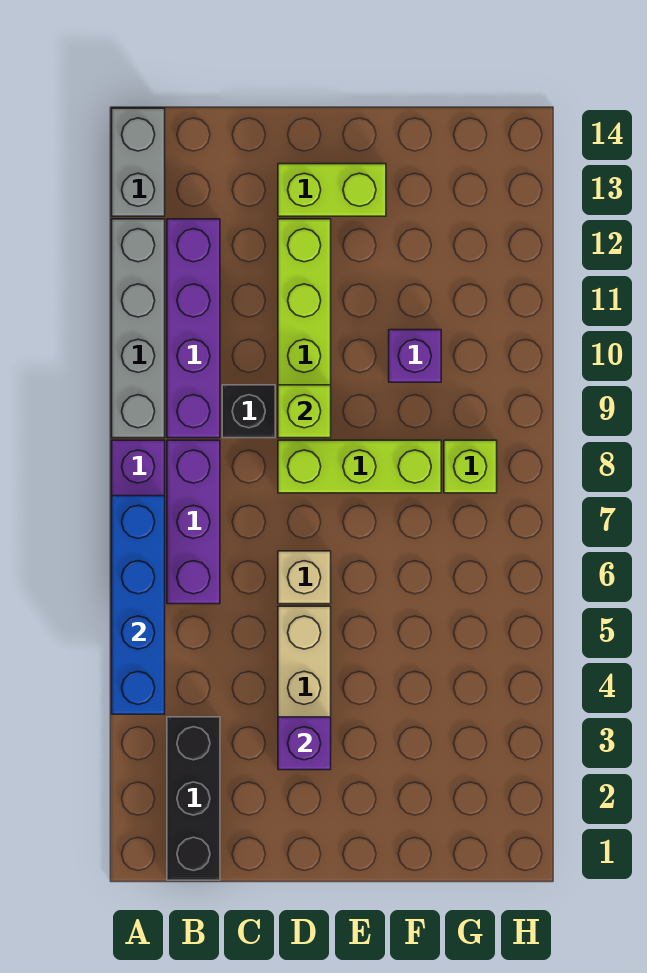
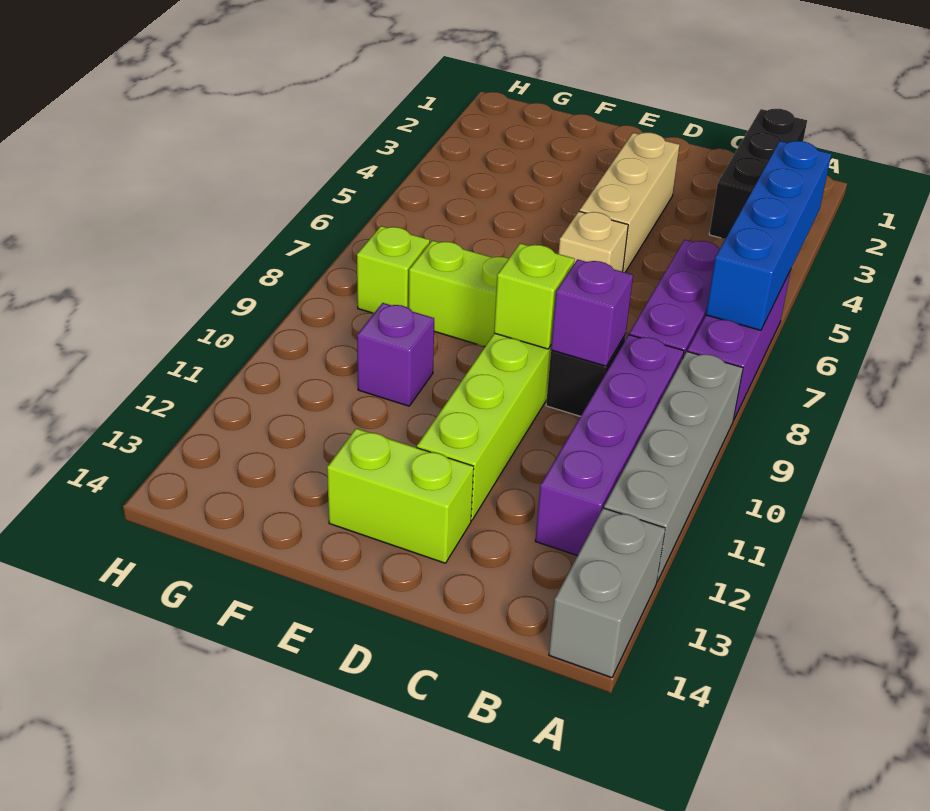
purple brick D3 level 2 -> purple brick C9 level 2

